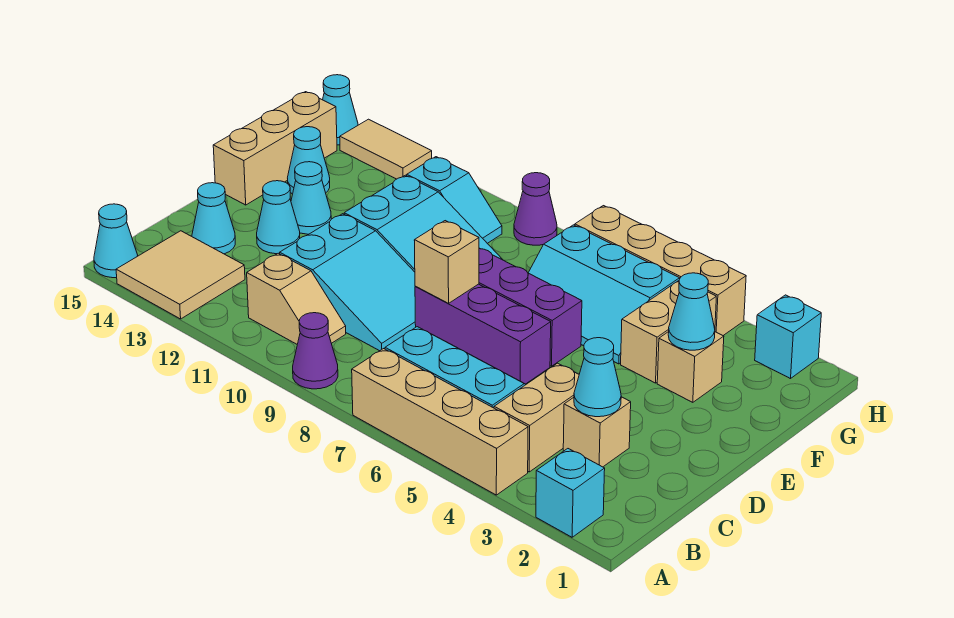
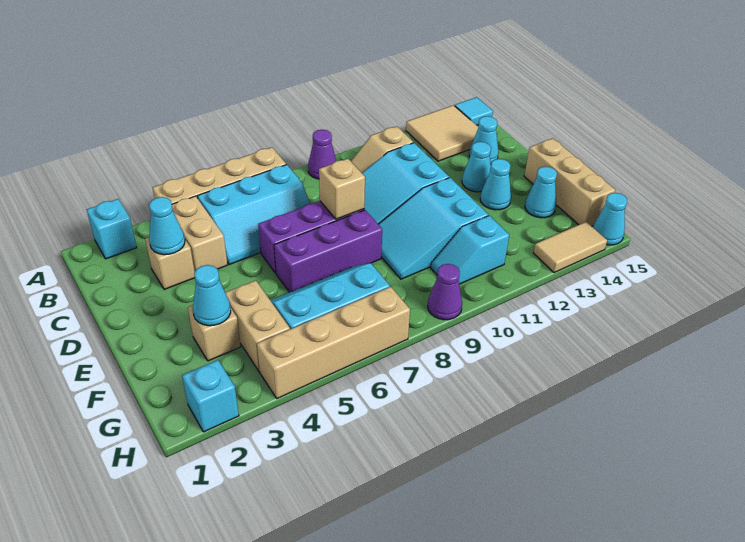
cyan cone A15 level 1 -> cyan tile A15 level 1

